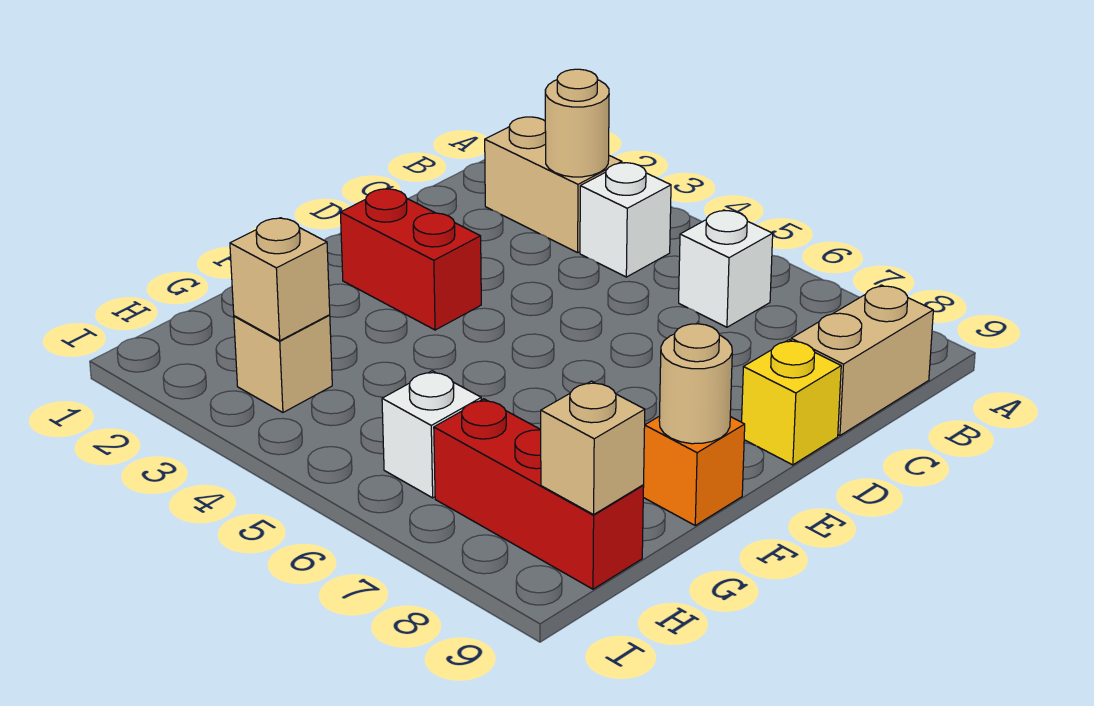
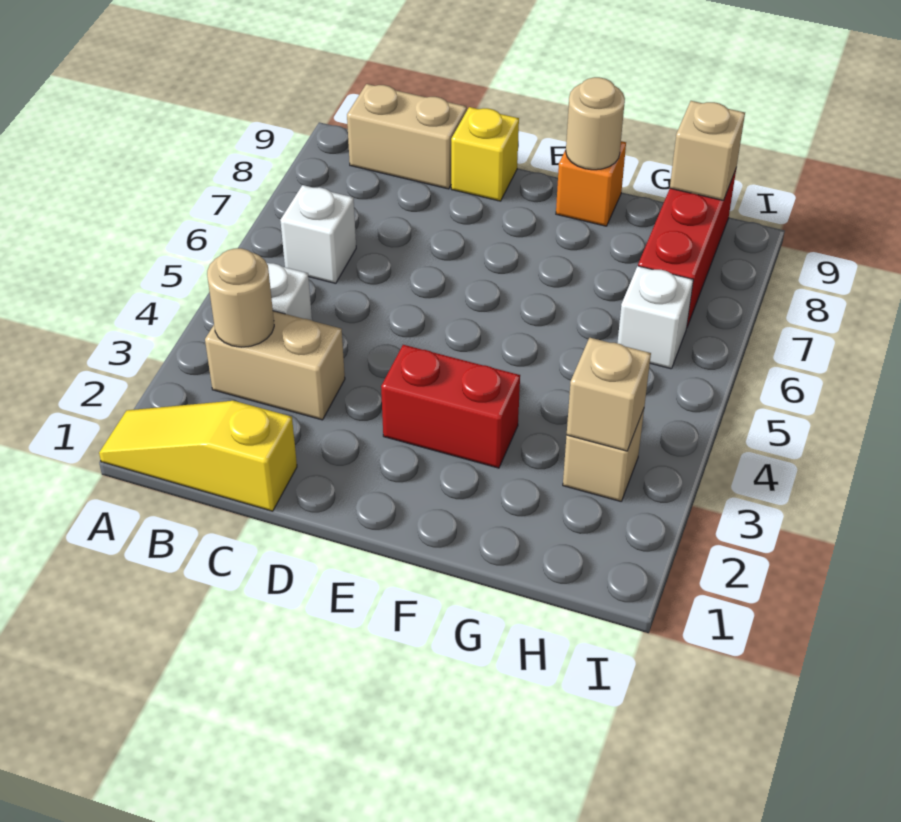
none -> yellow slope A1:C1 level 1 top C
tan brick B2:B3 level 1 -> tan brick B3:C3 level 1
red brick E2:E3 level 1 -> red brick E3:F3 level 1

